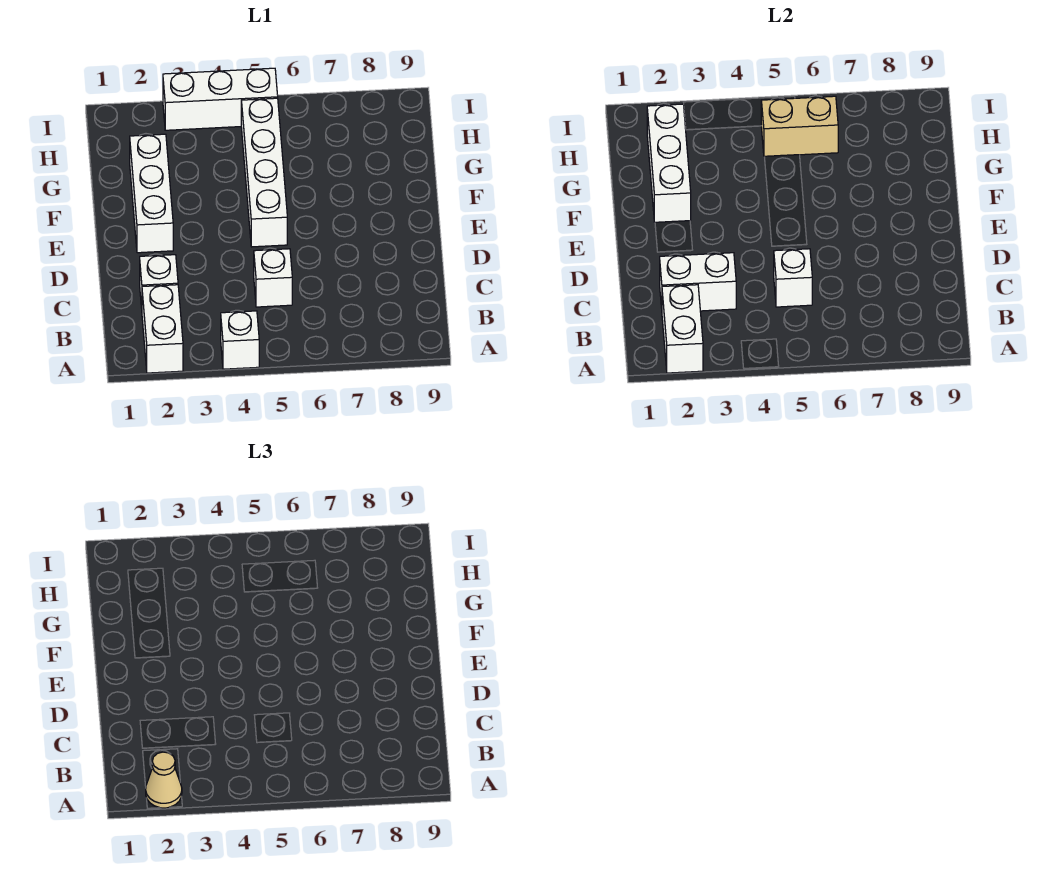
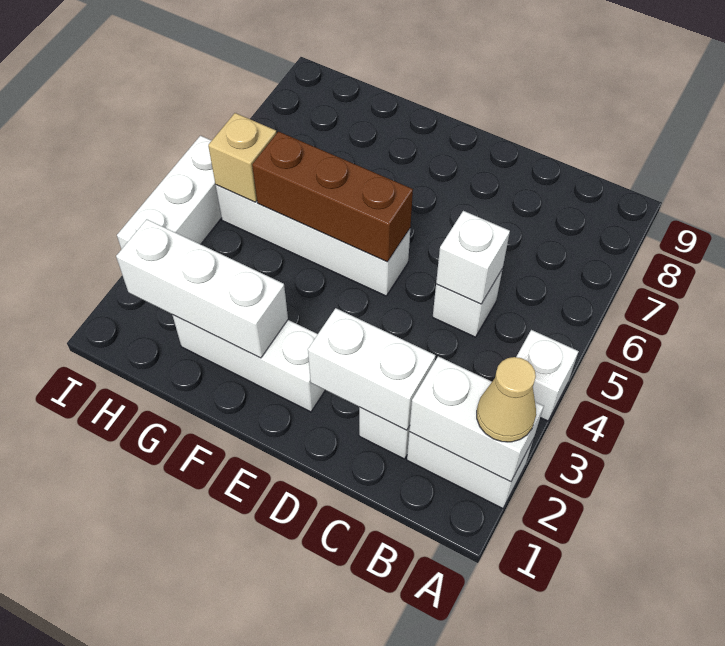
white brick C2:C3 level 2 -> white brick C2:D2 level 2
none -> brown brick E5:G5 level 2
tan brick H5:H6 level 2 -> tan brick H5 level 2

